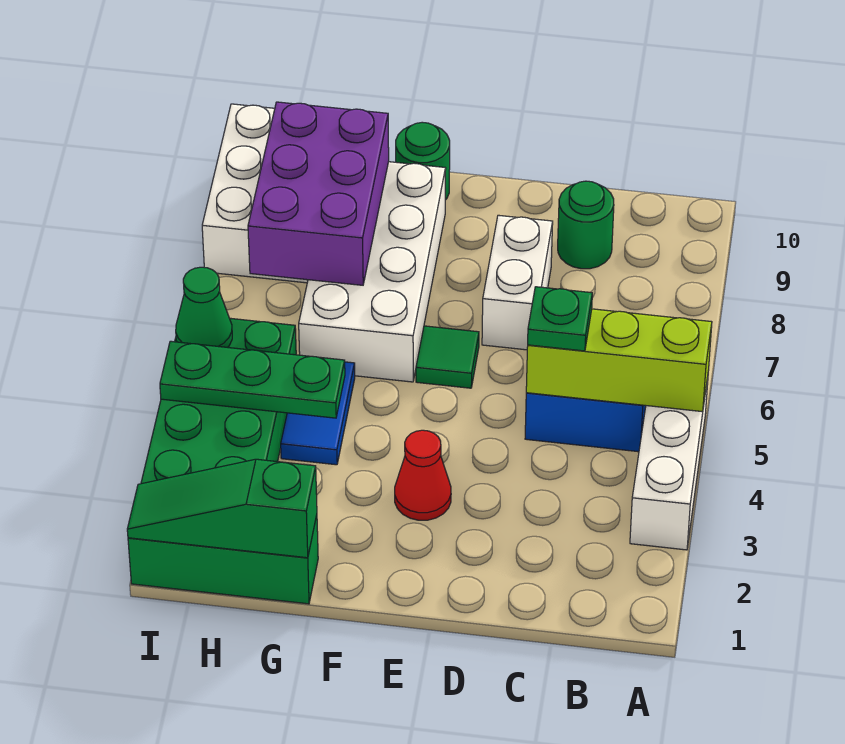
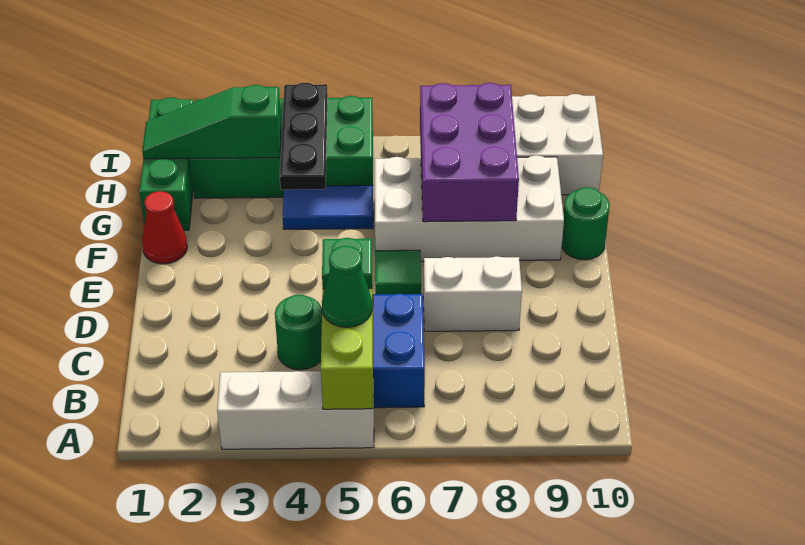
green round brick C9 level 1 -> green round brick C4 level 1
red cone E3 level 1 -> red cone F1 level 1
green slope G1:I1 level 2 top G -> green slope H1:H3 level 2 top 3
green plate G4:I4 level 2 -> black plate G4:I4 level 2
purple brick G7:H9 level 2 -> purple brick F7:H8 level 2
green cone I5 level 2 -> green cone B5 level 3

